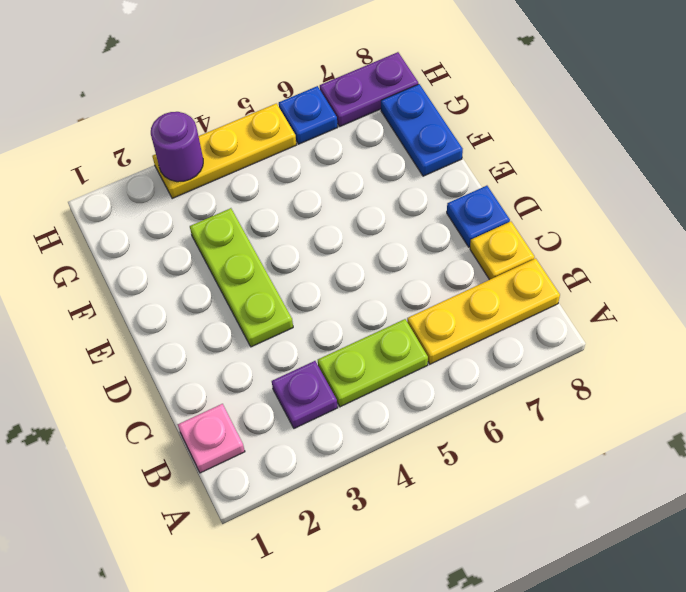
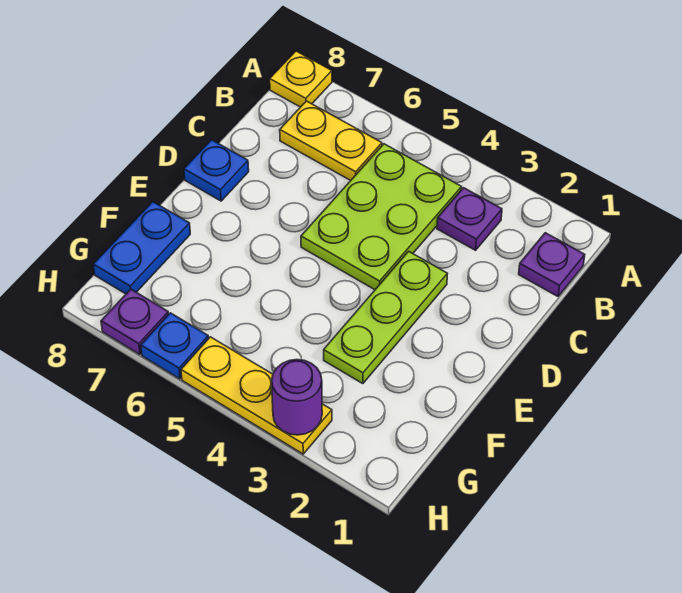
pink plate B1 level 1 -> purple plate B1 level 1
lime plate B4:B5 level 1 -> lime plate B4:D5 level 1
yellow plate B6:B8 level 1 -> yellow plate B6:B7 level 1
yellow plate C8 level 1 -> yellow plate A8 level 1
purple plate H7:H8 level 1 -> purple plate H7 level 1

